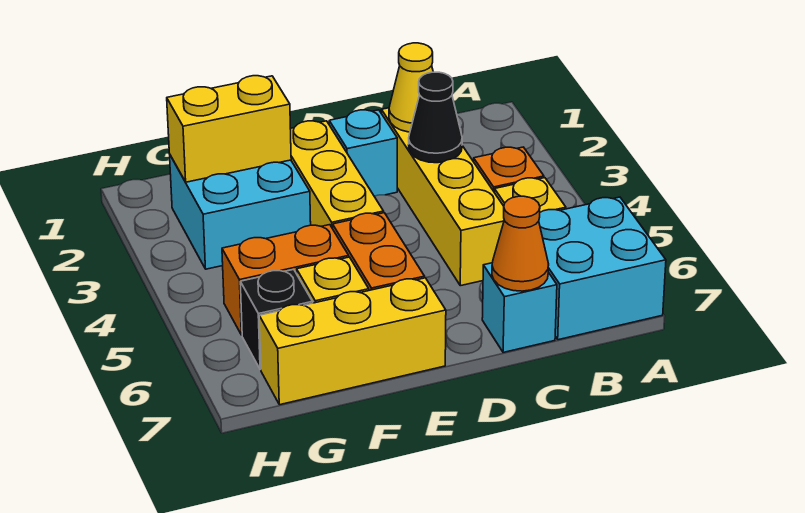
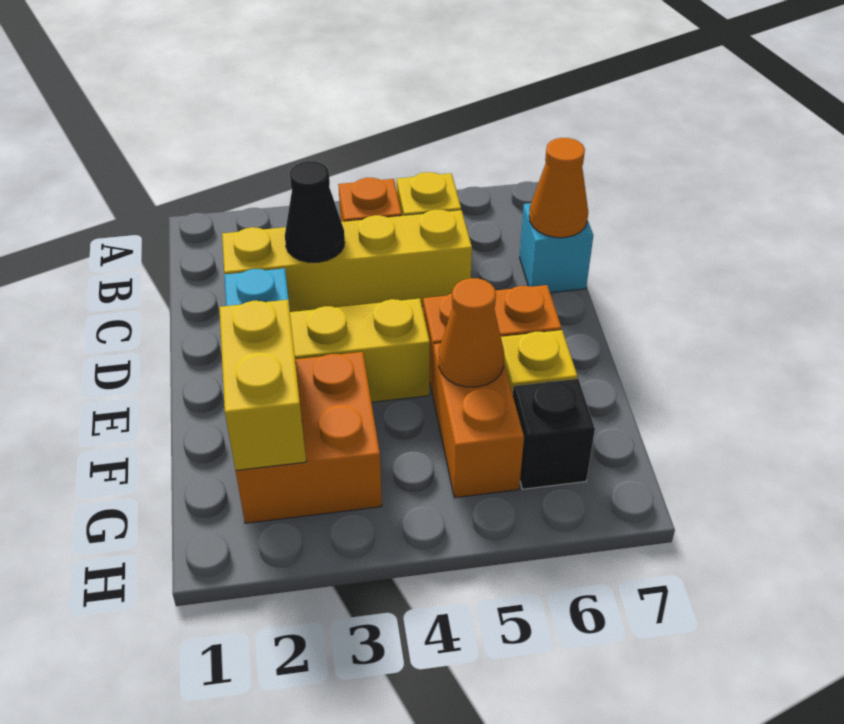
cyan brick A6:B7 level 1 -> none
yellow cone C2 level 2 -> none
yellow brick E7:G7 level 1 -> none
cyan brick F2:G3 level 1 -> orange brick F2:G3 level 1
none -> orange cone F5 level 2

